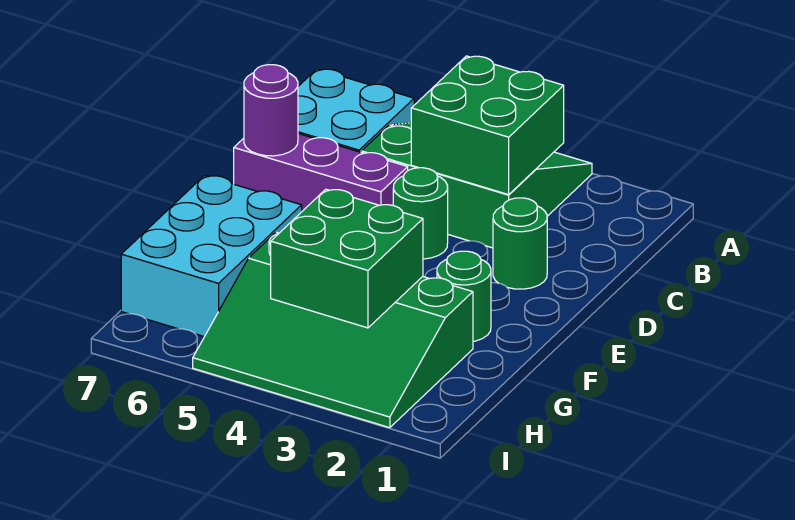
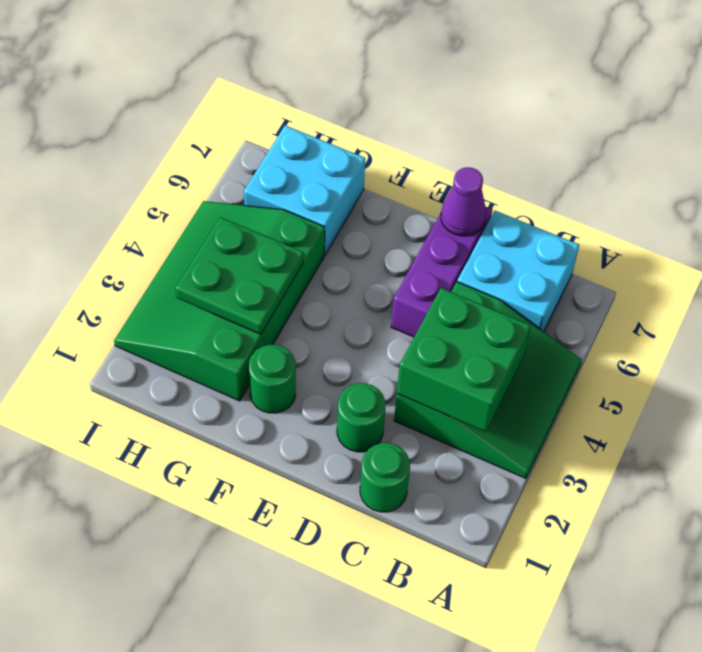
green round brick D4 level 1 -> green round brick C1 level 1
purple round brick D7 level 2 -> purple cone D7 level 2
cyan brick F6:H7 level 1 -> cyan brick G6:H7 level 1
green brick G3:H4 level 2 -> green plate G3:H4 level 2

